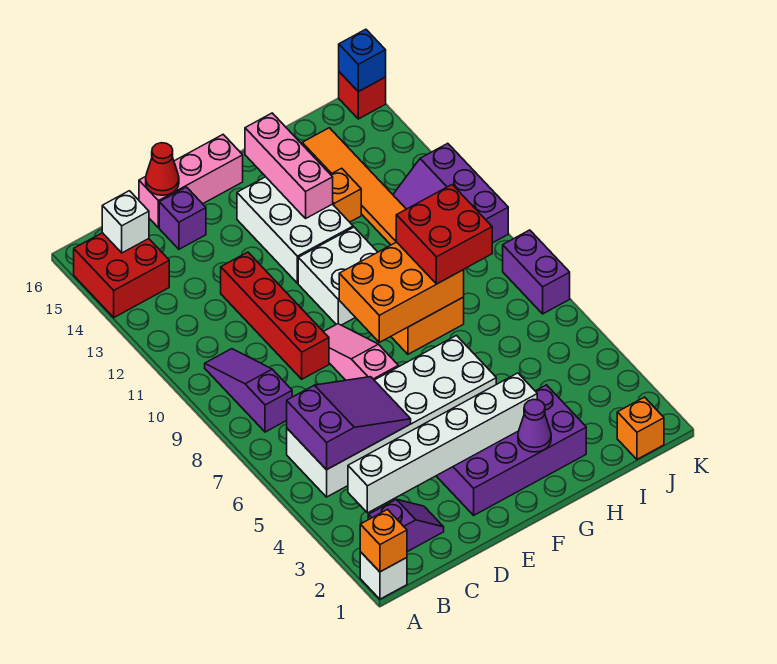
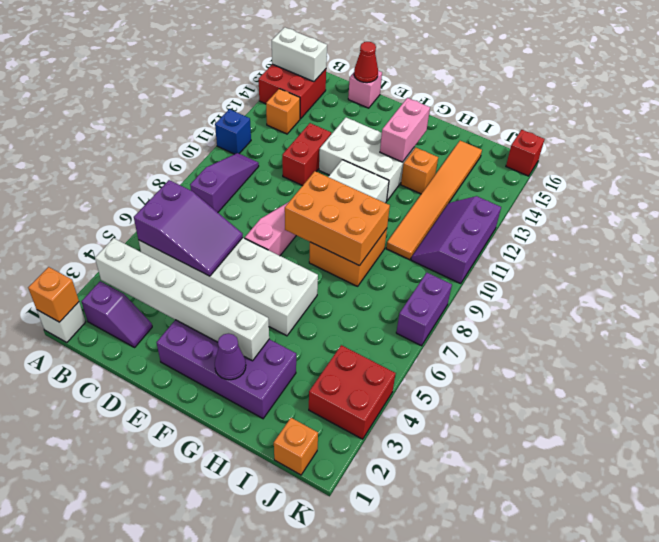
none -> orange brick B13 level 1
white brick B15 level 2 -> white brick A15:B15 level 2
red brick D9:D12 level 1 -> red brick D11:D12 level 1
purple brick D15 level 1 -> none
pink brick D16:F16 level 1 -> pink brick D16 level 1
white brick F12:G14 level 1 -> white brick E12:G13 level 1
pink brick G13:G15 level 2 -> pink brick G13:G14 level 2
red brick H8:I9 level 3 -> red brick J3:K4 level 1
blue brick K16 level 2 -> blue brick A11 level 1

